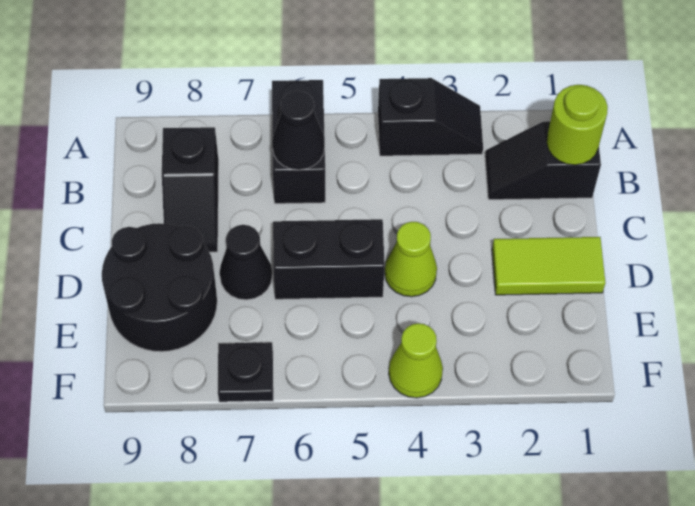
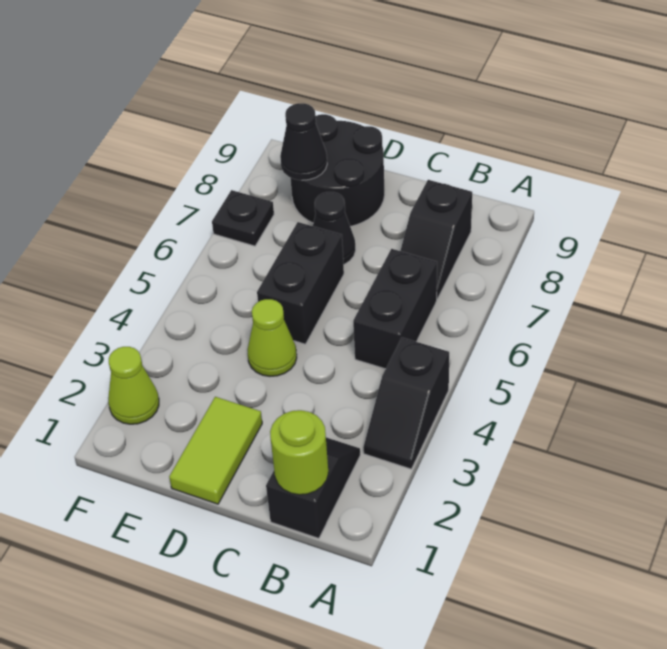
black brick A6:B6 level 1 -> black brick B5:B6 level 1
black cone B6 level 2 -> black cone E8 level 2
black slope B8:C8 level 1 top B -> black slope B7:B8 level 1 top 8
lime cone F4 level 1 -> lime cone F2 level 1

